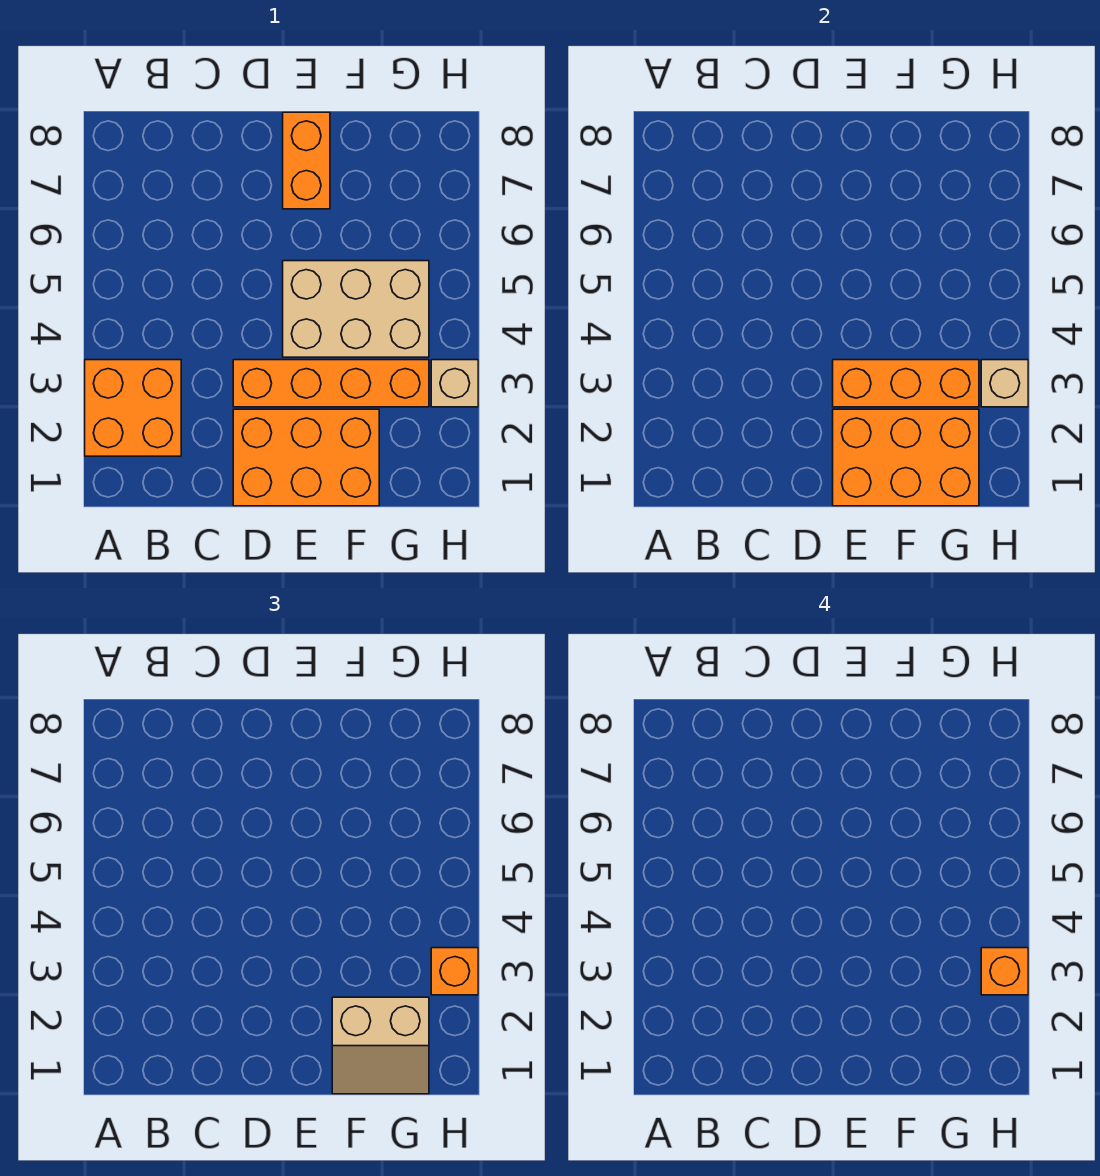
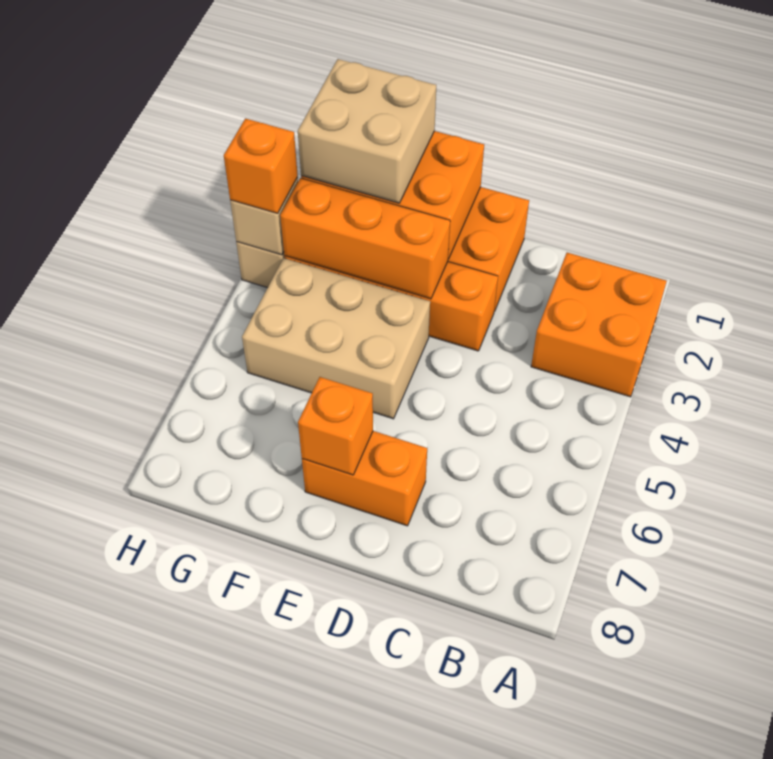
orange brick E7:E8 level 1 -> orange brick D7:E7 level 1
tan slope F1:G2 level 3 top 2 -> tan brick F1:G2 level 3
orange brick H3 level 4 -> orange brick E7 level 2

